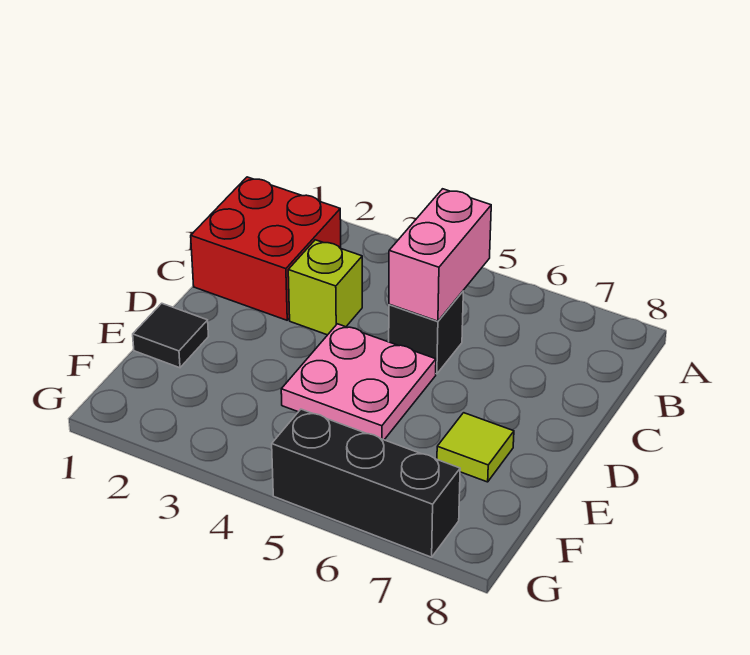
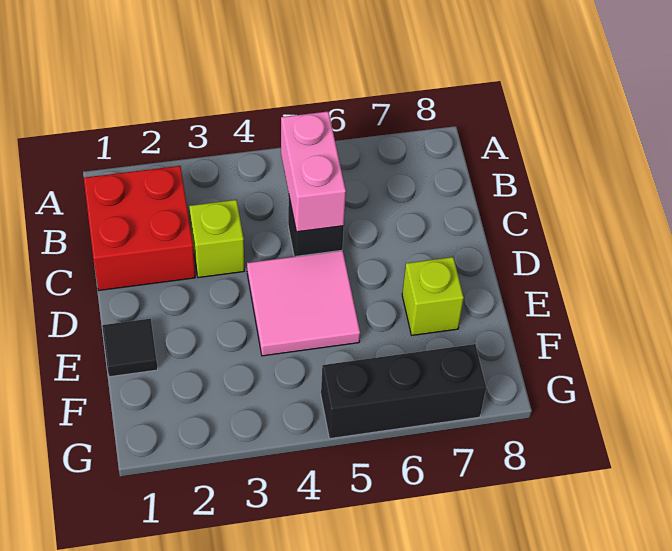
pink plate D4:E5 level 1 -> pink tile D4:E5 level 1
lime tile E7 level 1 -> lime brick E7 level 1

